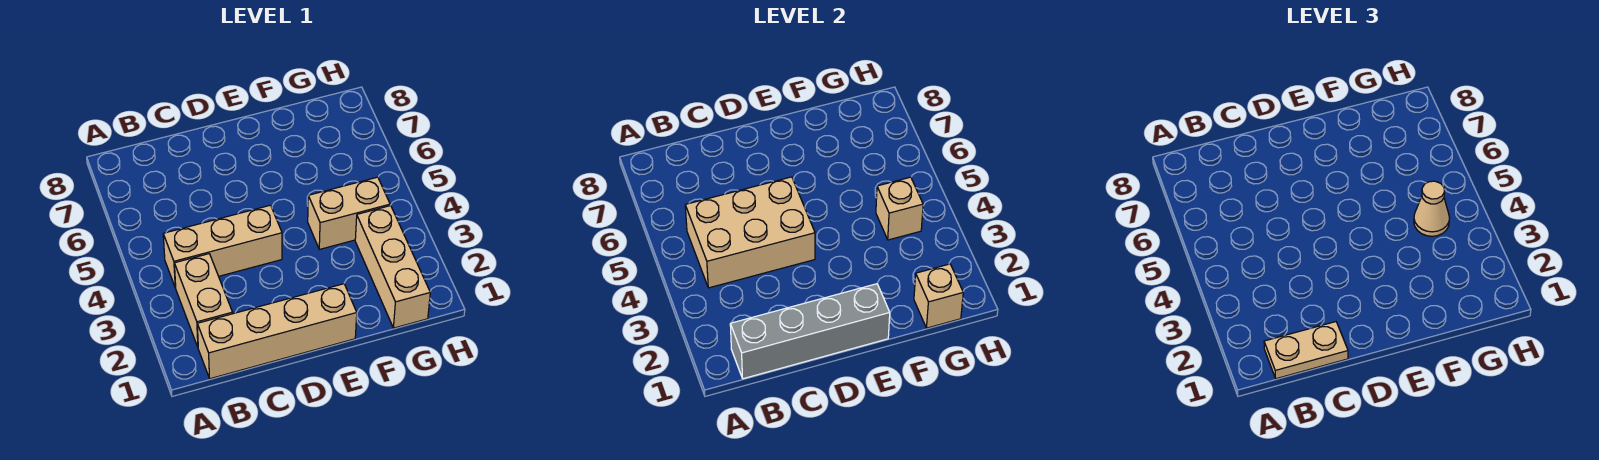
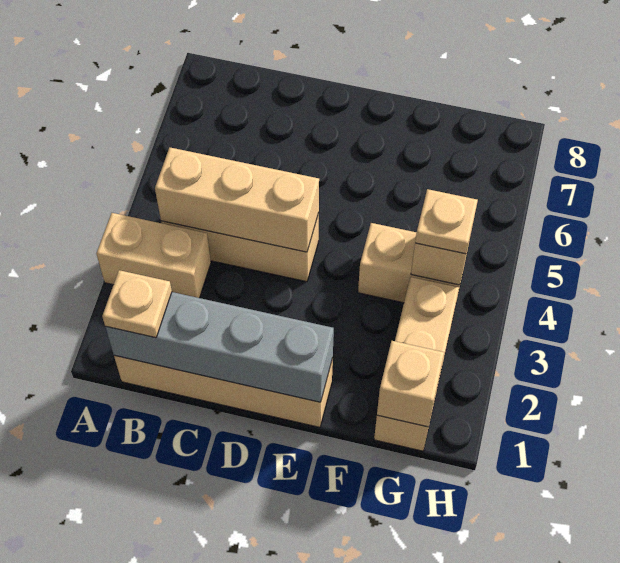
tan plate B1:C1 level 3 -> tan plate B1 level 3
tan brick B2:B3 level 1 -> tan brick A3:B3 level 1
tan brick B4:D5 level 2 -> tan brick B4:D4 level 2
tan cone G4 level 3 -> tan plate G4 level 3

